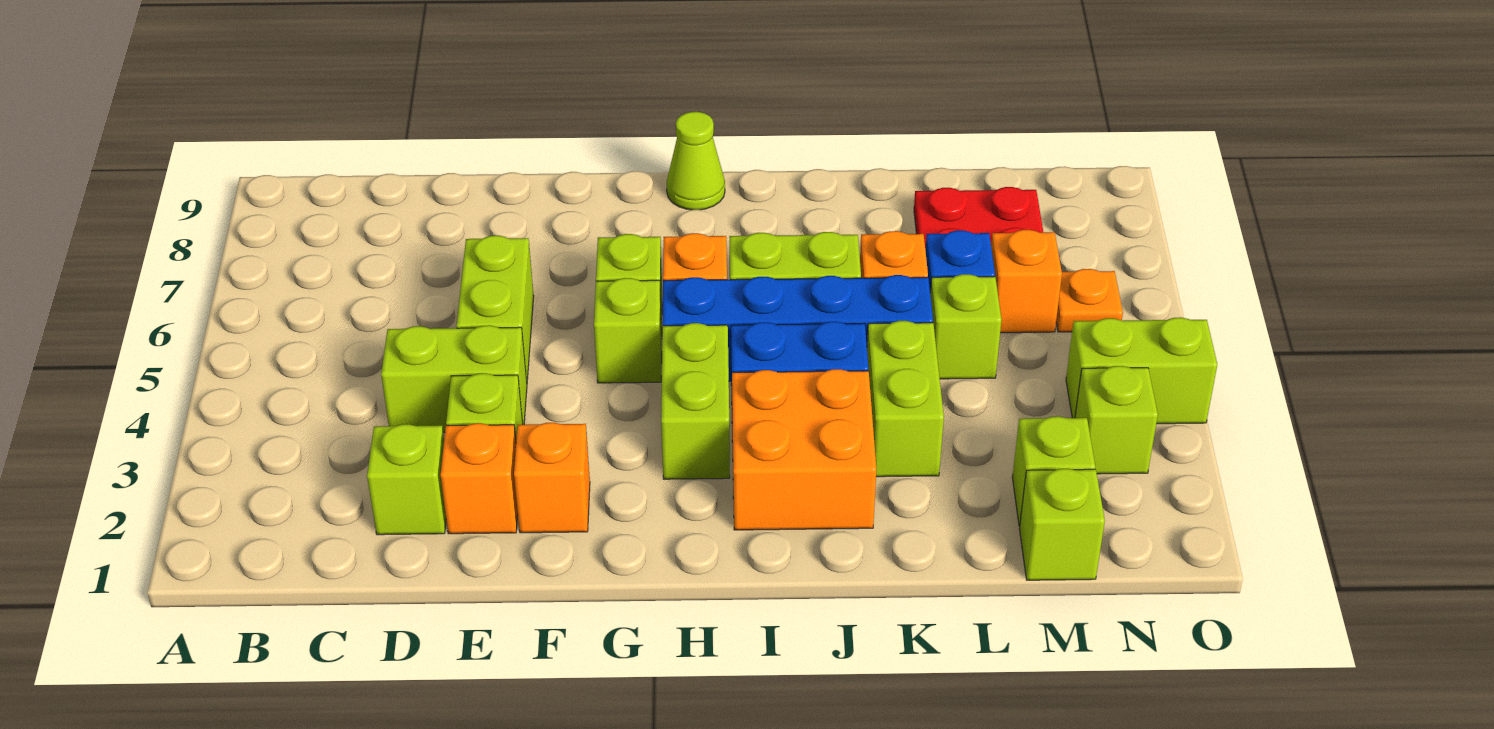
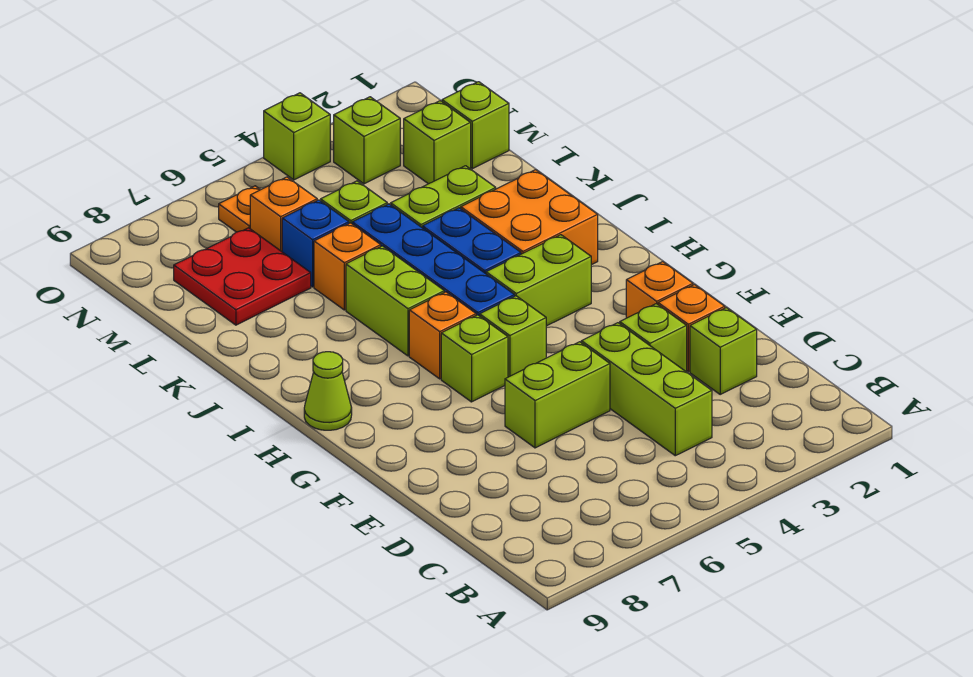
lime brick D4:E4 level 1 -> lime brick C4:E4 level 1
lime brick N4:O4 level 1 -> lime brick O4 level 1

